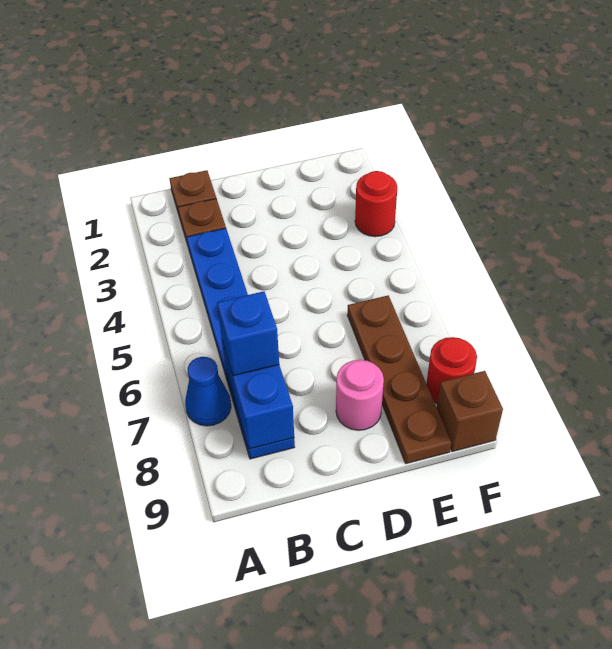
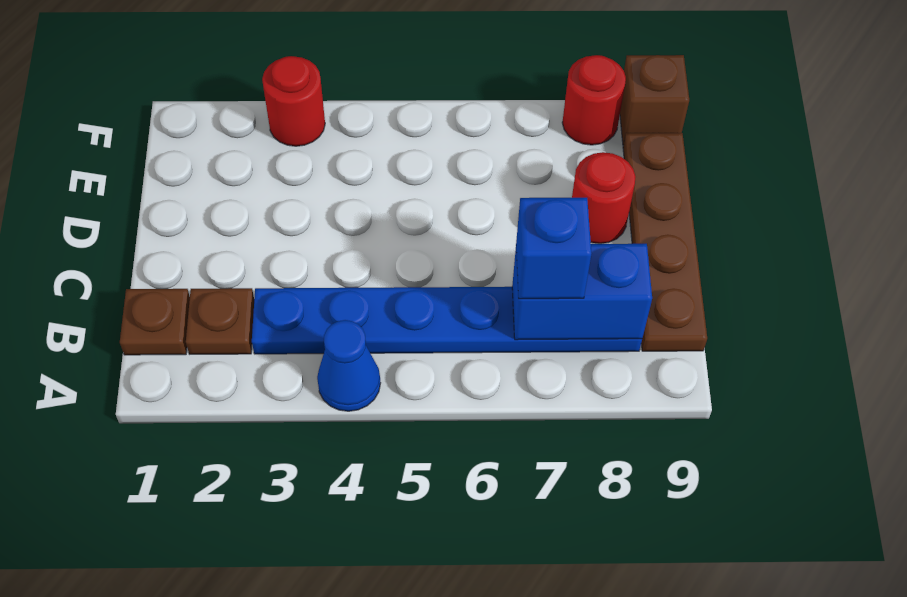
blue cone A7 level 1 -> blue cone A4 level 1
pink round brick D8 level 1 -> red round brick D8 level 1
brown plate E6:E9 level 1 -> brown plate B9:E9 level 1

